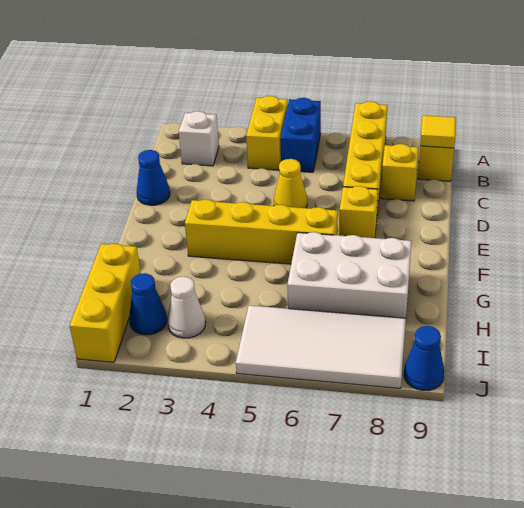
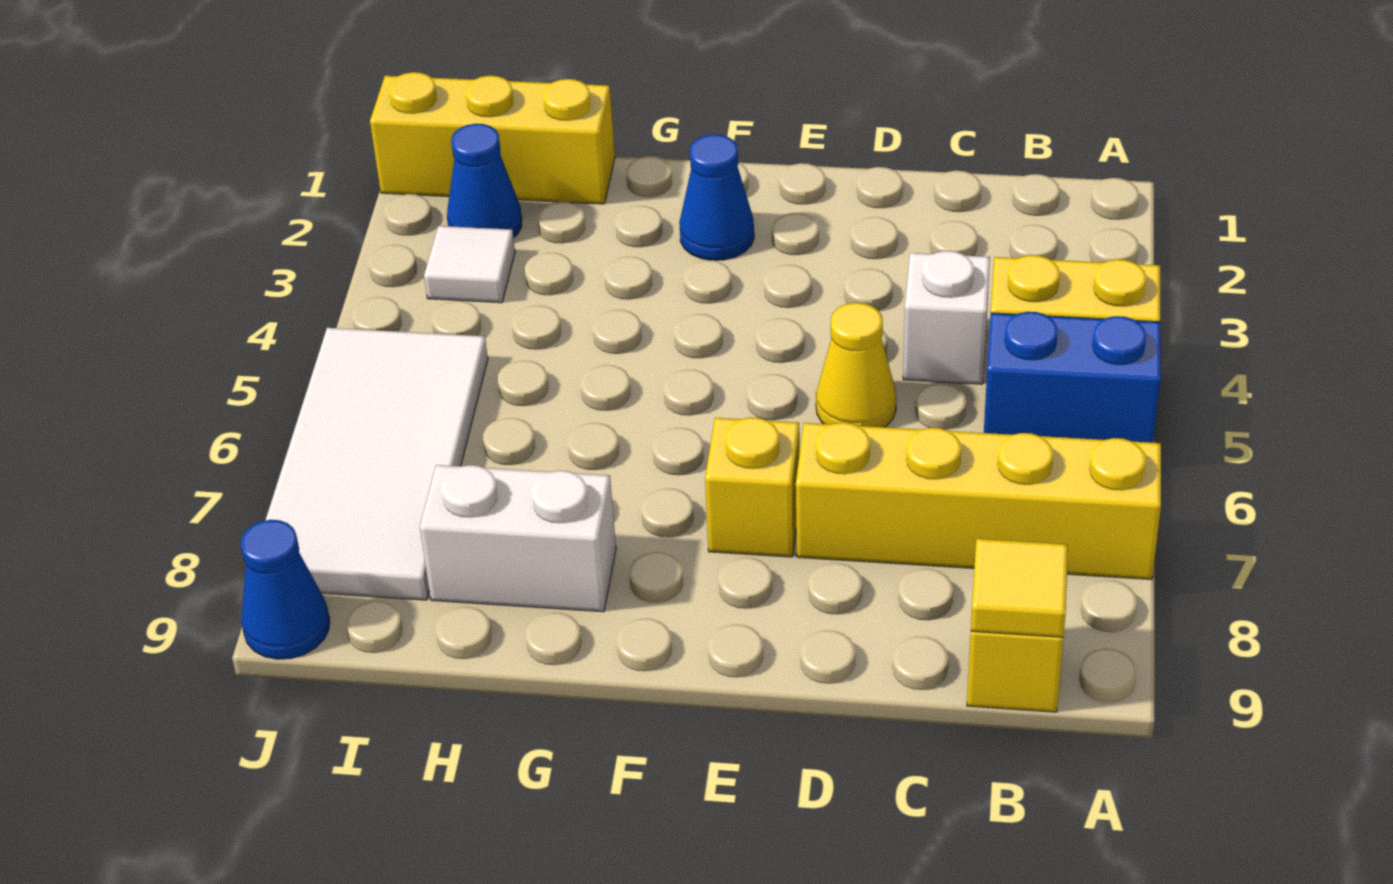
white brick B2 level 1 -> white brick C4 level 1
yellow brick C8 level 1 -> none
blue cone D1 level 1 -> blue cone F2 level 1
yellow brick F3:F6 level 1 -> none
white brick G6:H8 level 1 -> white brick G8:H8 level 1
white cone I3 level 1 -> white tile I3 level 1

